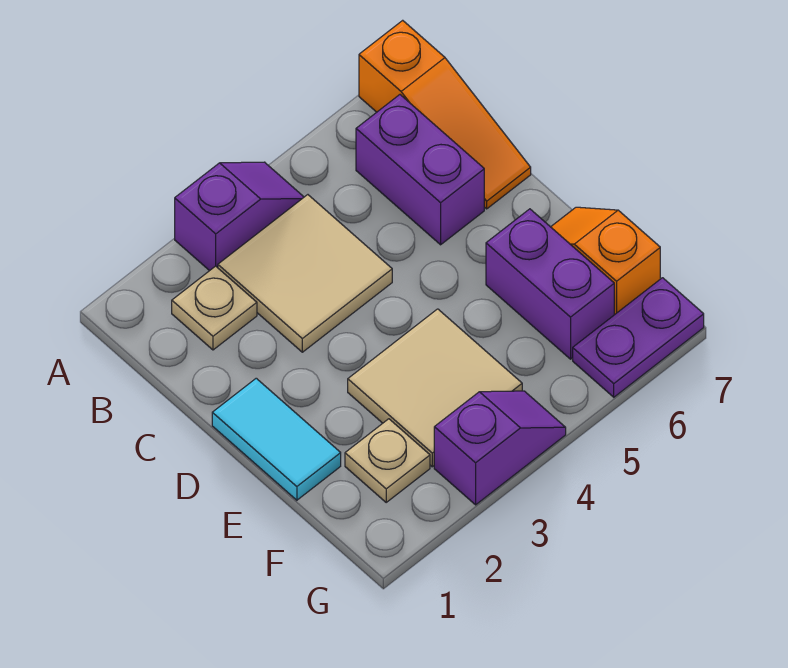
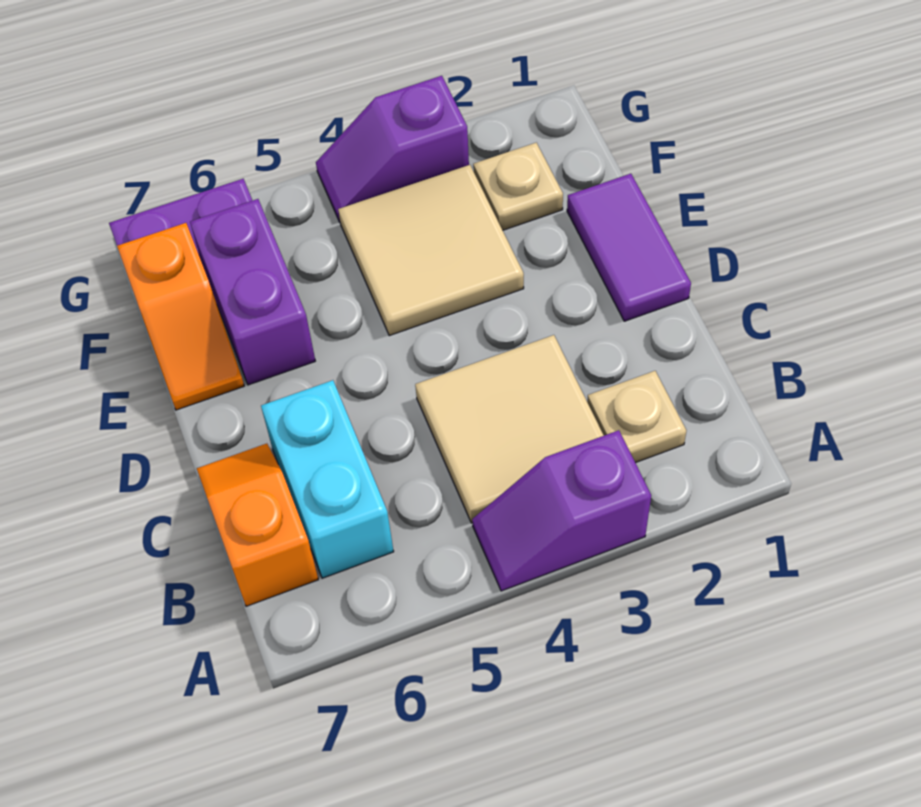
orange slope A7:C7 level 1 top A -> orange slope B7:C7 level 1 top B
purple brick B6:C6 level 1 -> cyan brick B6:C6 level 1
cyan tile D1:E1 level 1 -> purple tile D1:E1 level 1

